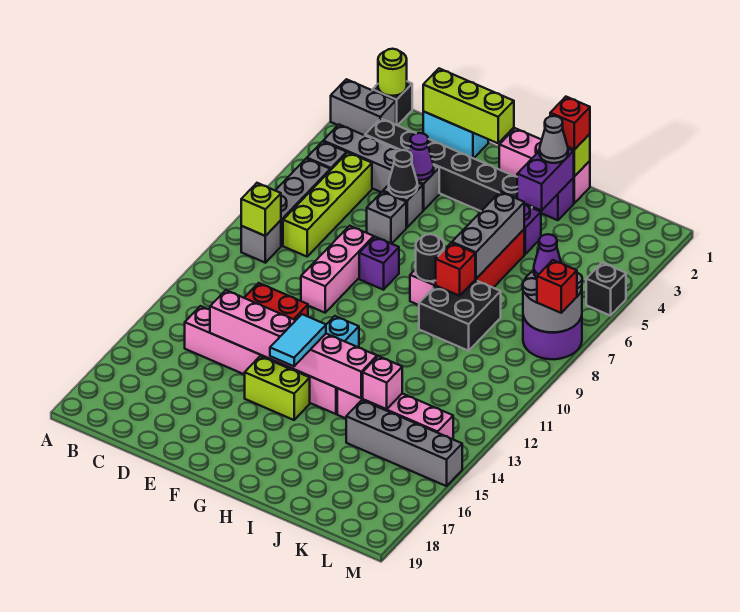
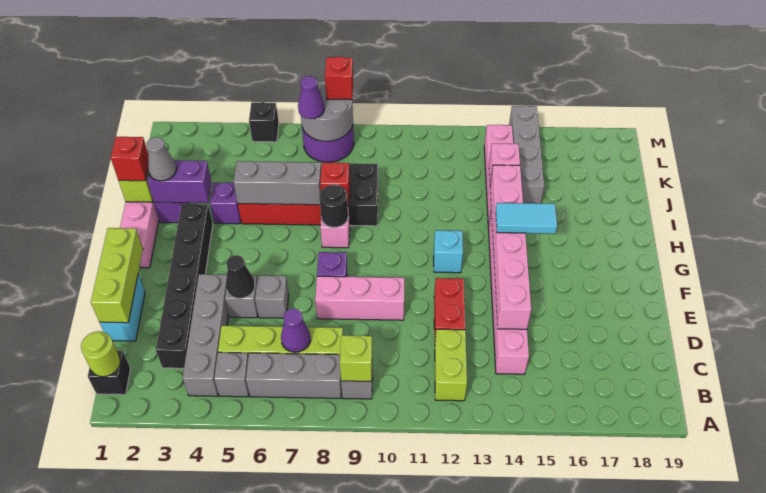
grey brick A2:B2 level 1 -> none
purple cone E4 level 2 -> purple cone C7 level 2
lime brick F15:G15 level 1 -> lime brick B12:C12 level 1

